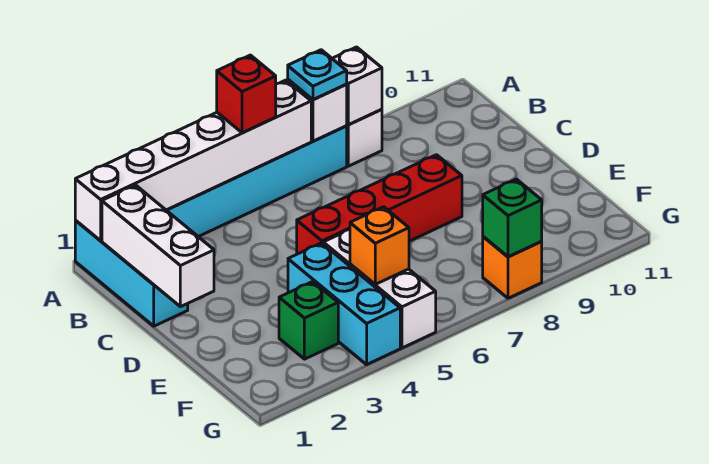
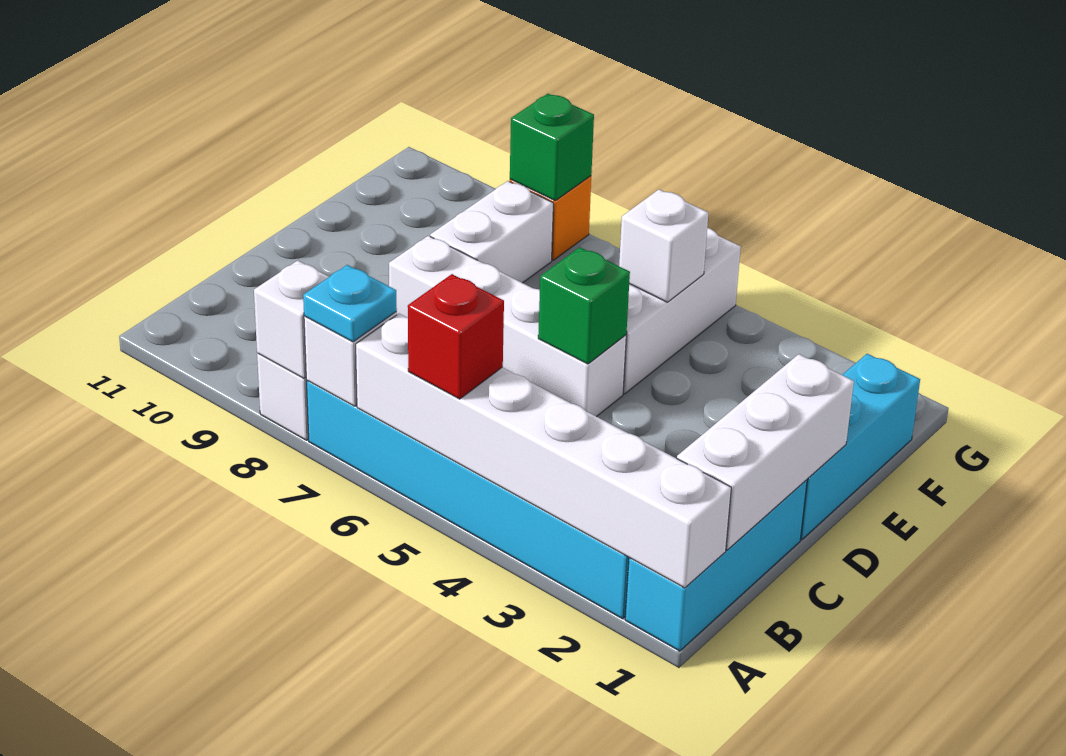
red brick D5:D8 level 1 -> white brick D5:D8 level 1
cyan brick E4:G4 level 1 -> cyan brick D1:F1 level 1
none -> white brick E8:F8 level 1
green brick F3 level 1 -> green brick D5 level 2
orange brick F5 level 2 -> white brick F5 level 2

